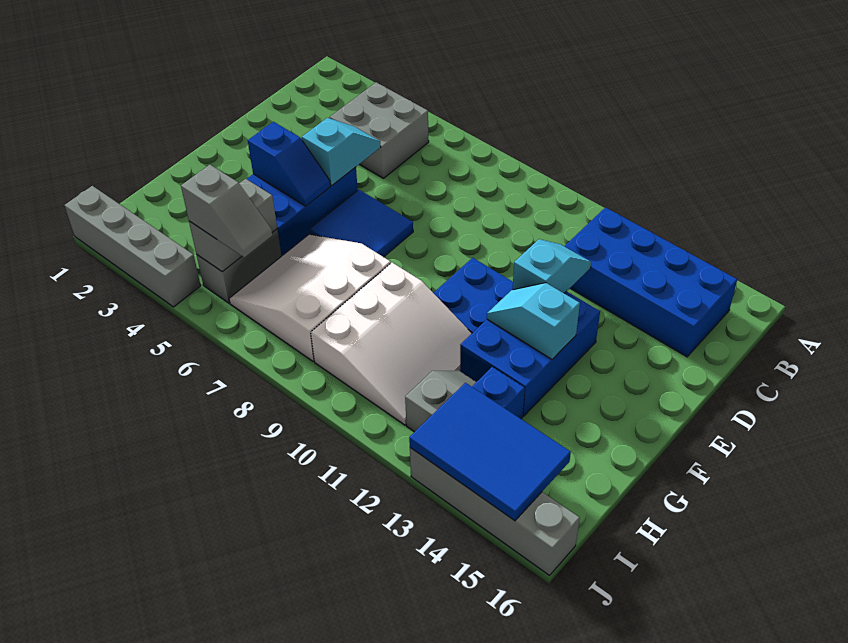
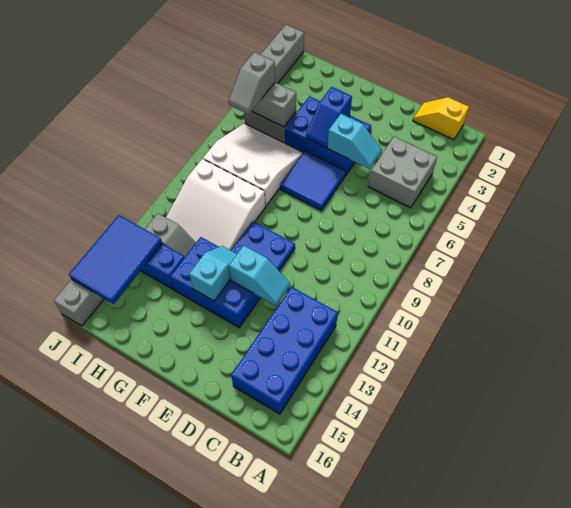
none -> yellow slope B1:C1 level 1 top B

